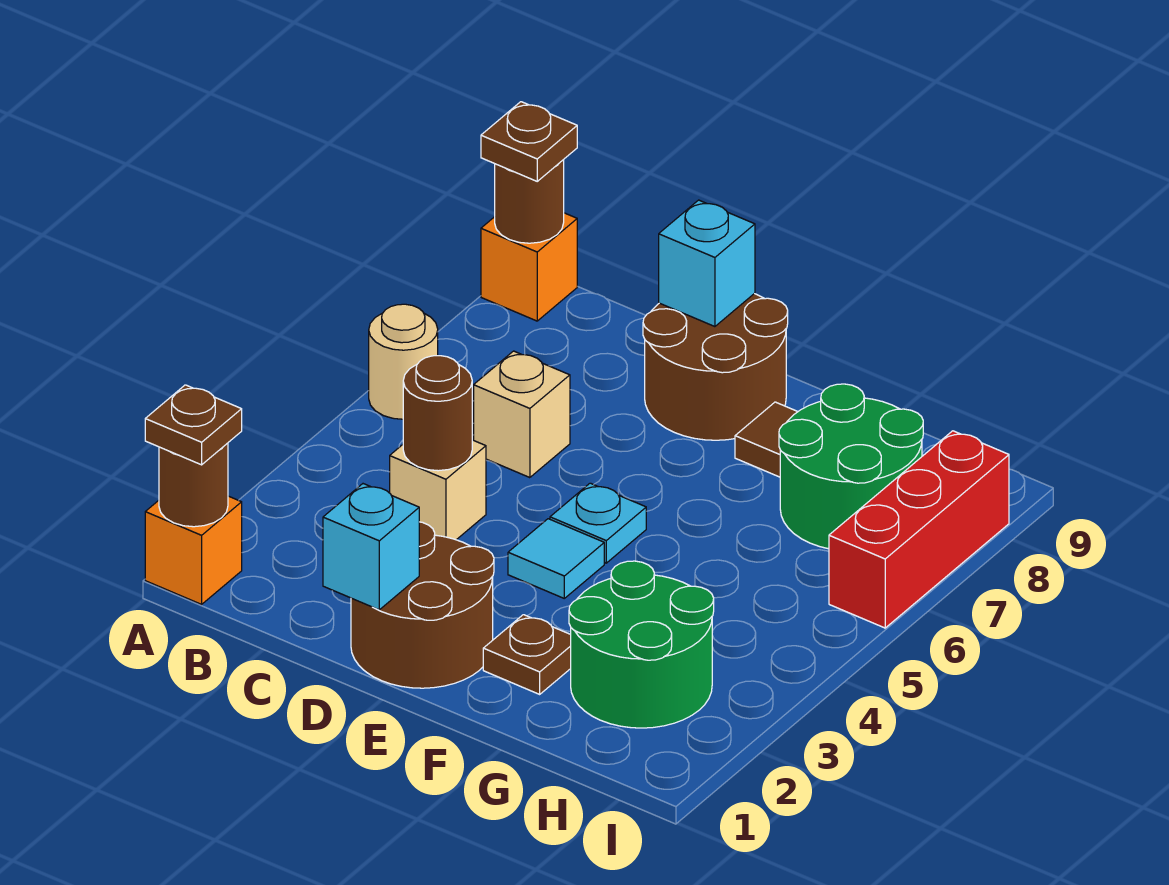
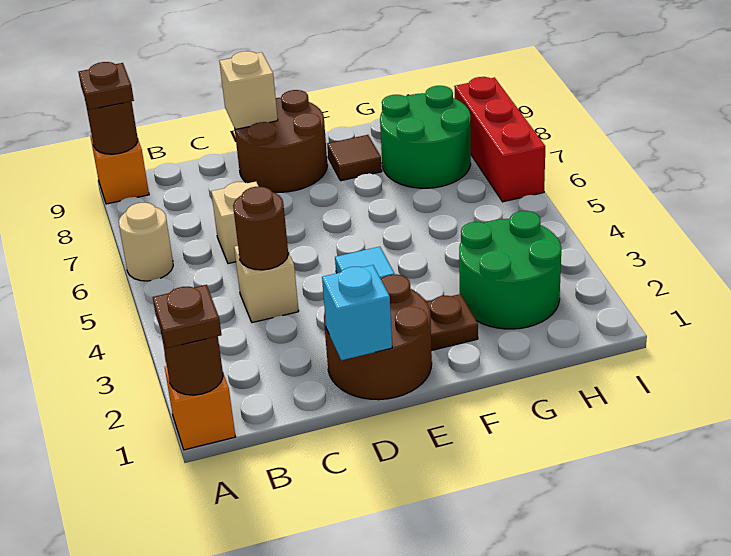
cyan brick D9 level 2 -> tan brick D9 level 2
cyan plate E5 level 1 -> none

